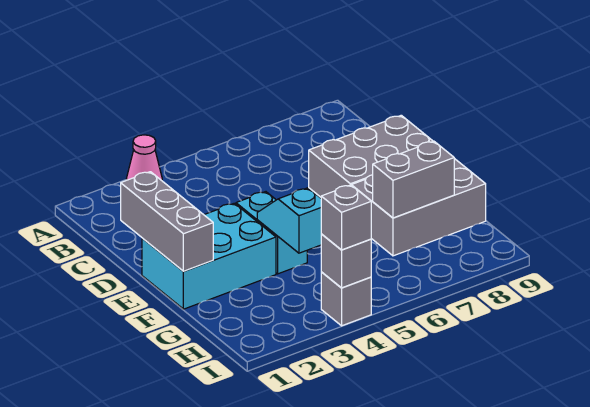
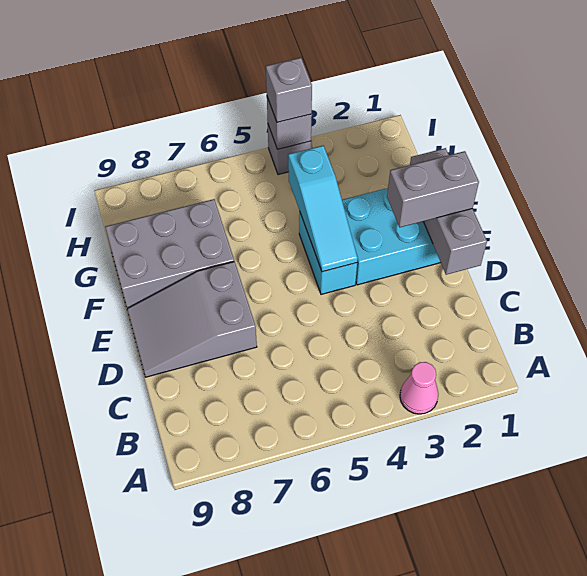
grey brick D7:E9 level 1 -> grey slope D7:E9 level 1 top 7
cyan slope F4:G4 level 2 top G -> cyan slope E4:G4 level 2 top G
grey brick G7:G8 level 2 -> grey brick E1:E2 level 3

